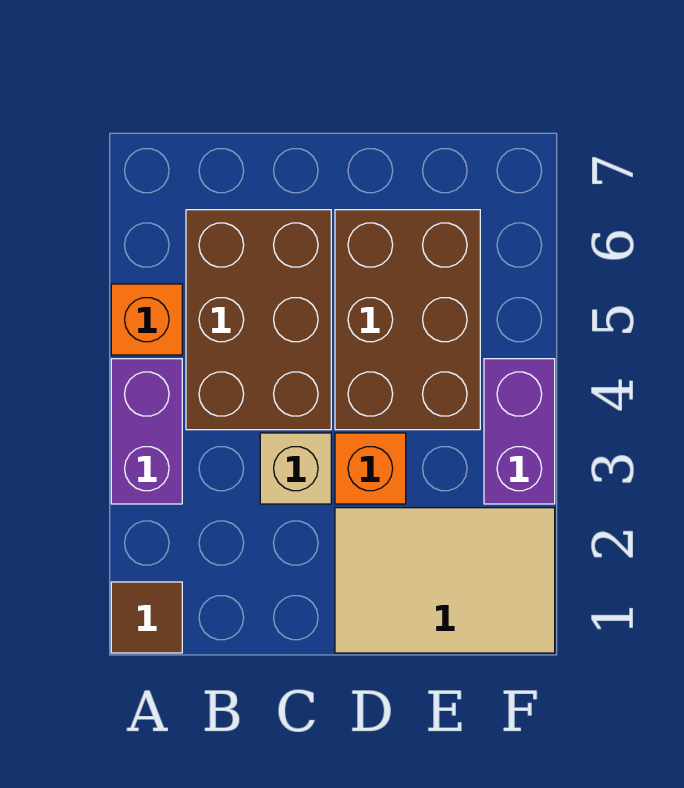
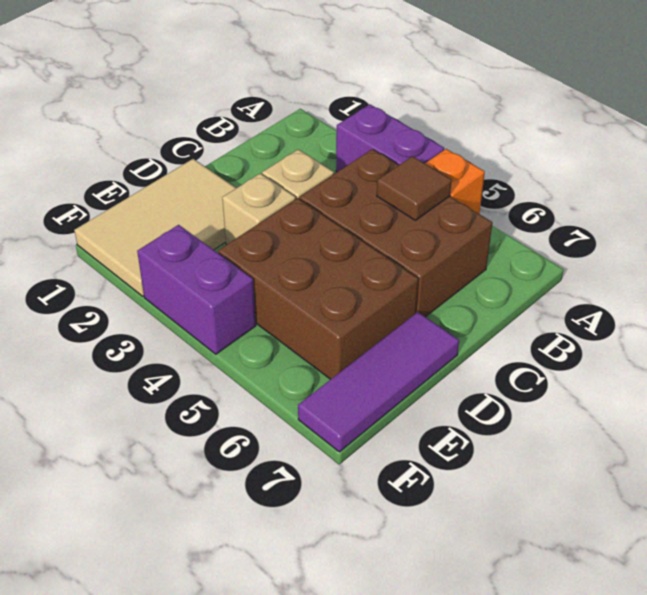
brown tile A1 level 1 -> brown tile B5 level 2
orange brick D3 level 1 -> tan brick D3 level 1
none -> purple tile D7:F7 level 1

